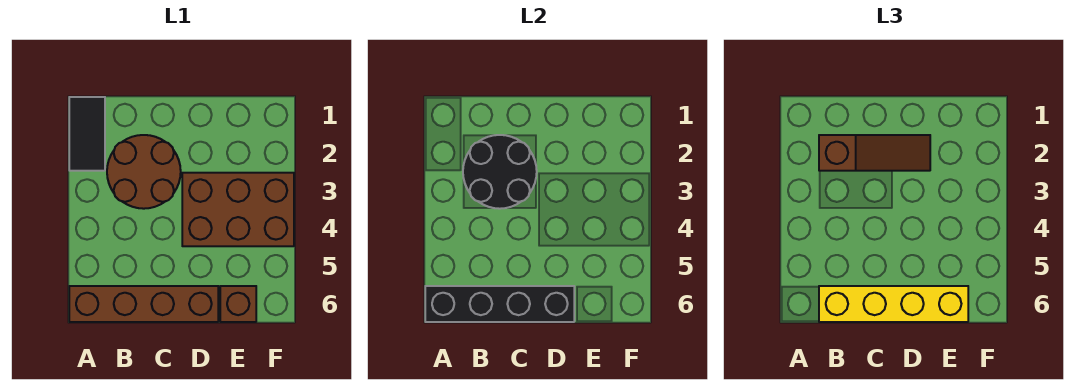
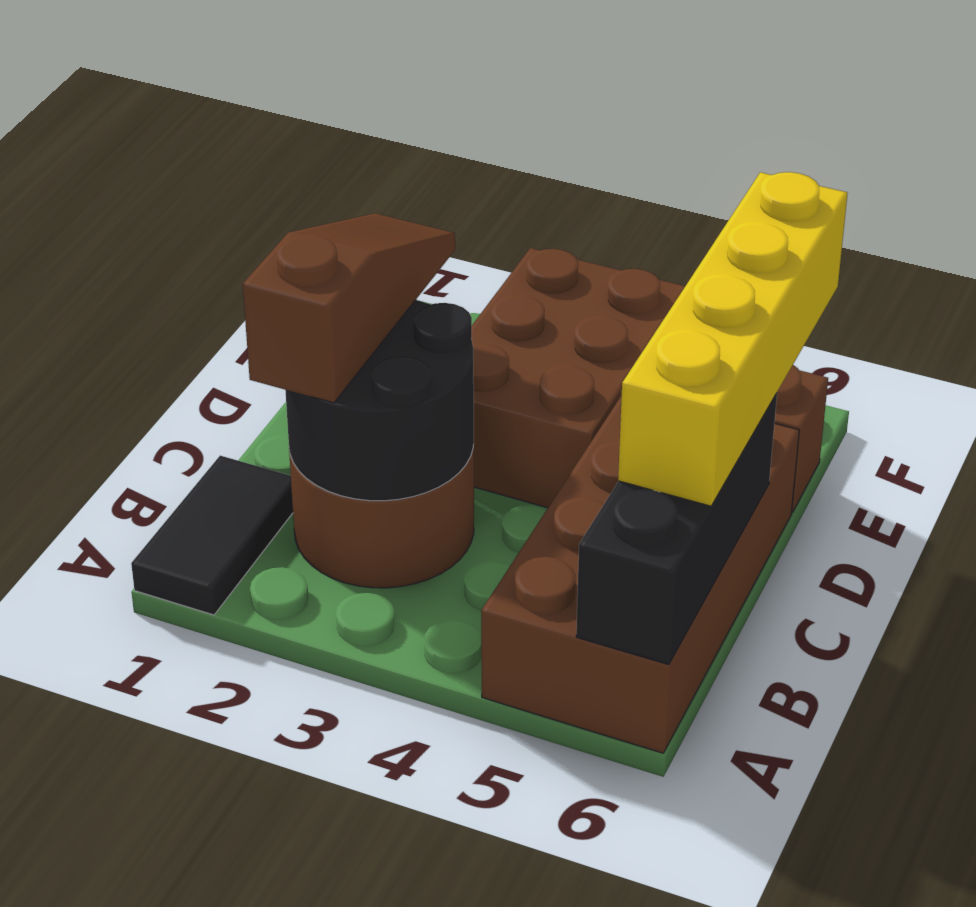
black tile A1:A2 level 1 -> black tile A1:B1 level 1
brown brick A6:D6 level 1 -> brown brick A5:D6 level 1
black brick A6:D6 level 2 -> black brick A6:C6 level 2

